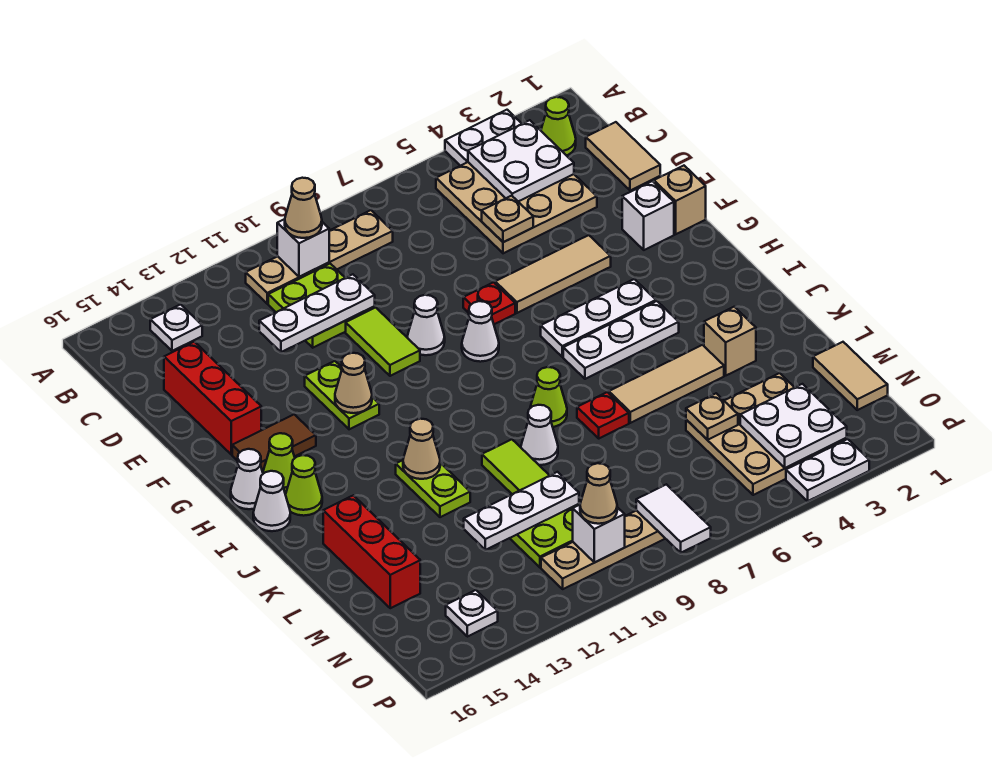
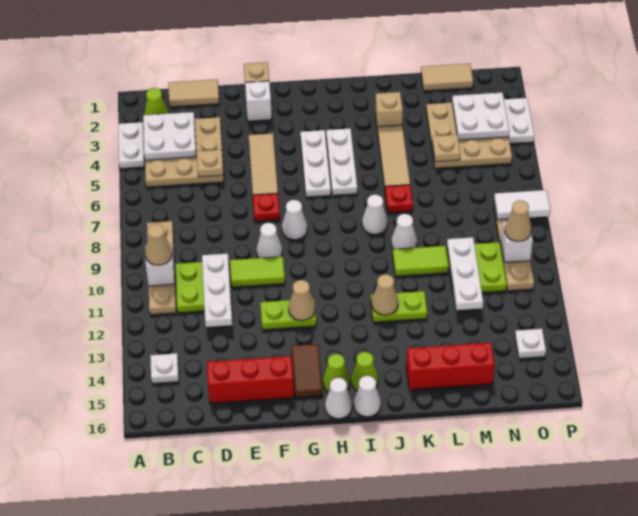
lime cone J8 level 1 -> white cone J8 level 1

